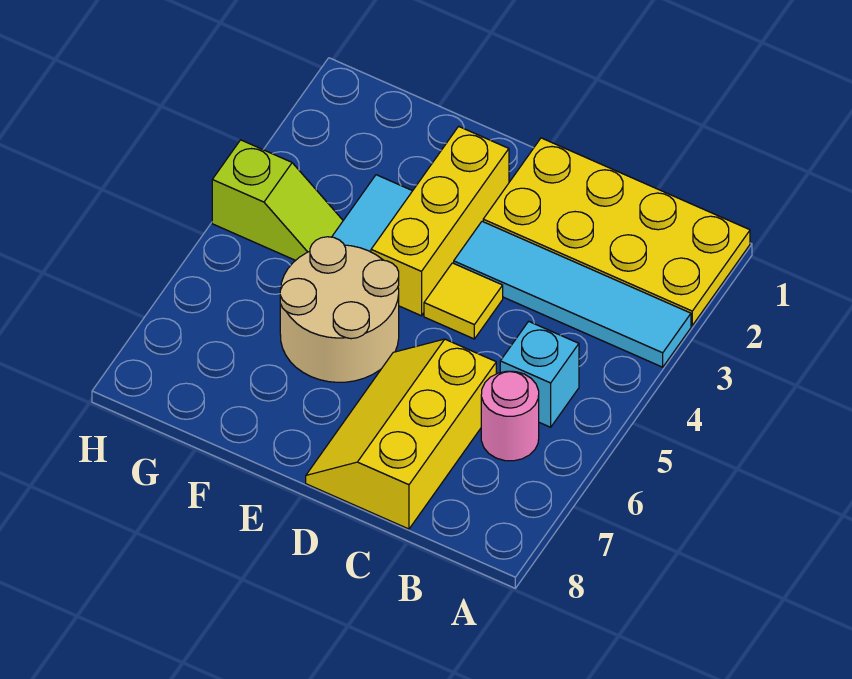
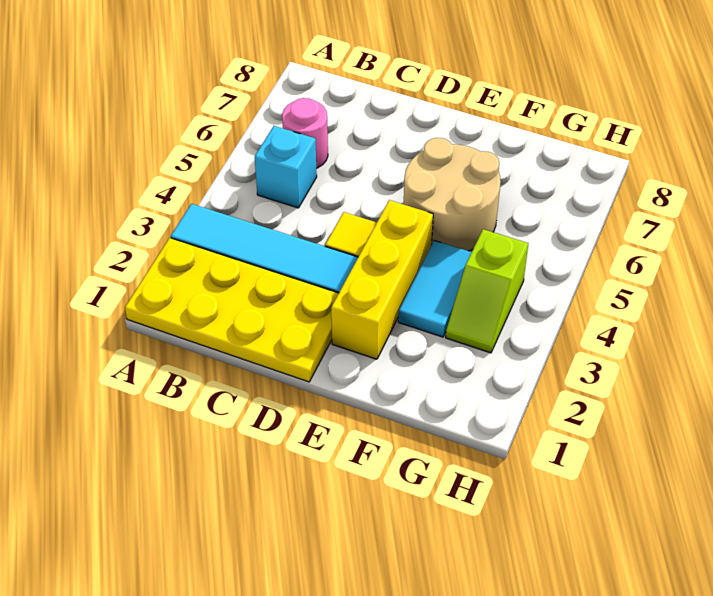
yellow slope C6:D8 level 1 top C -> none
lime slope G4:H4 level 1 top H -> lime slope G3:G4 level 1 top 4

